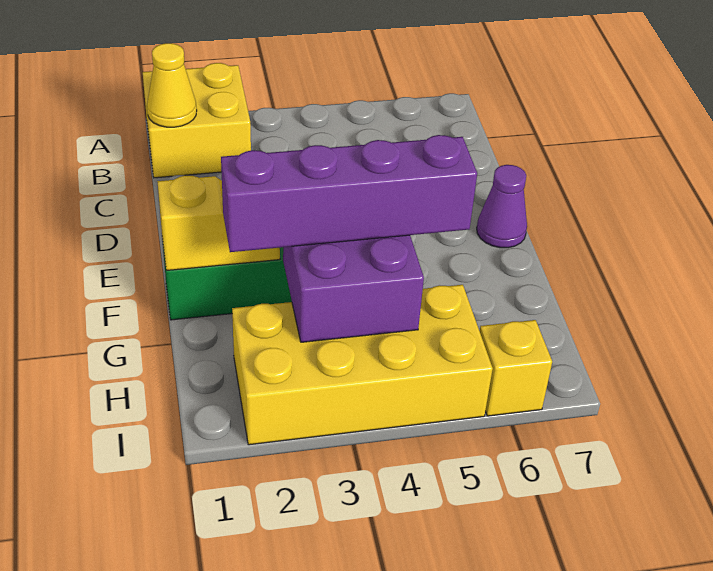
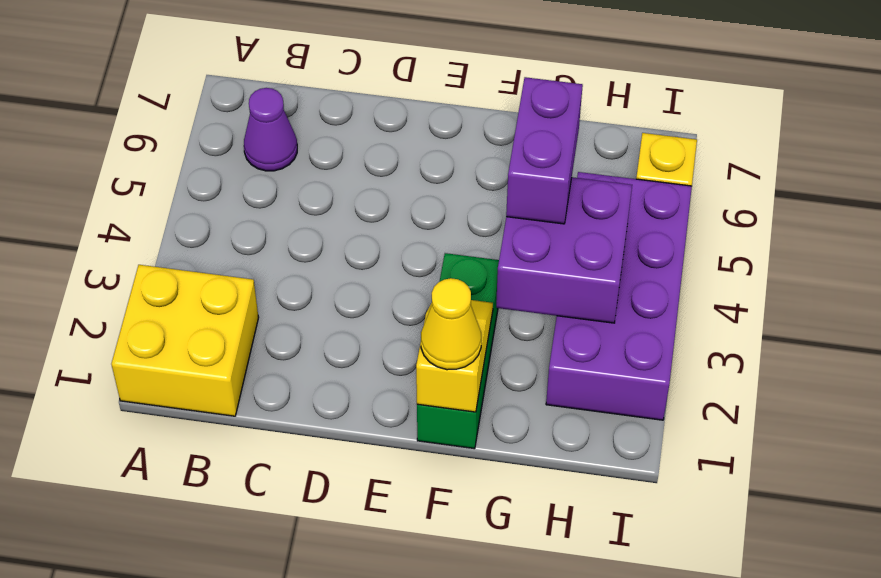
yellow cone B1 level 2 -> yellow cone F1 level 3
purple cone E7 level 1 -> purple cone B6 level 1
purple brick G2:G5 level 3 -> purple brick G4:G5 level 3
yellow brick H2:I5 level 1 -> purple brick H2:I5 level 1

